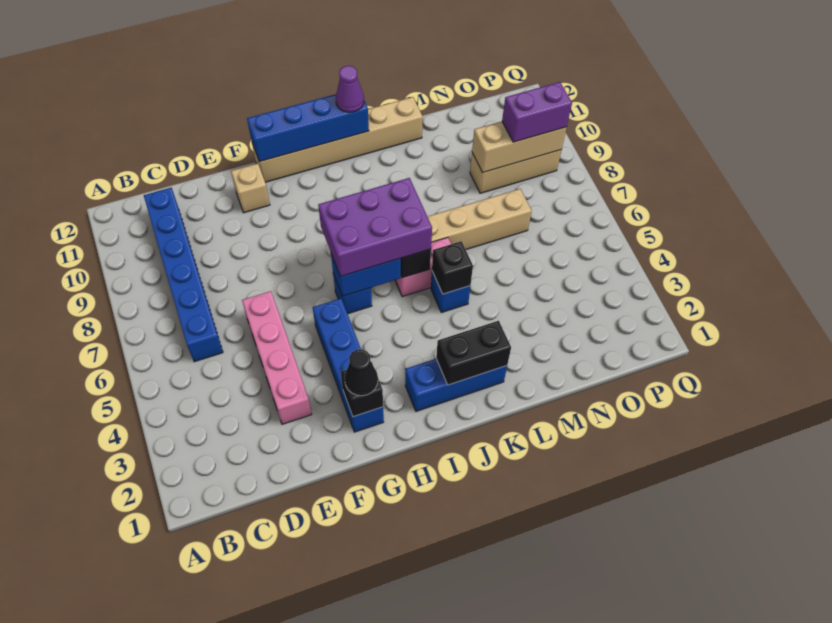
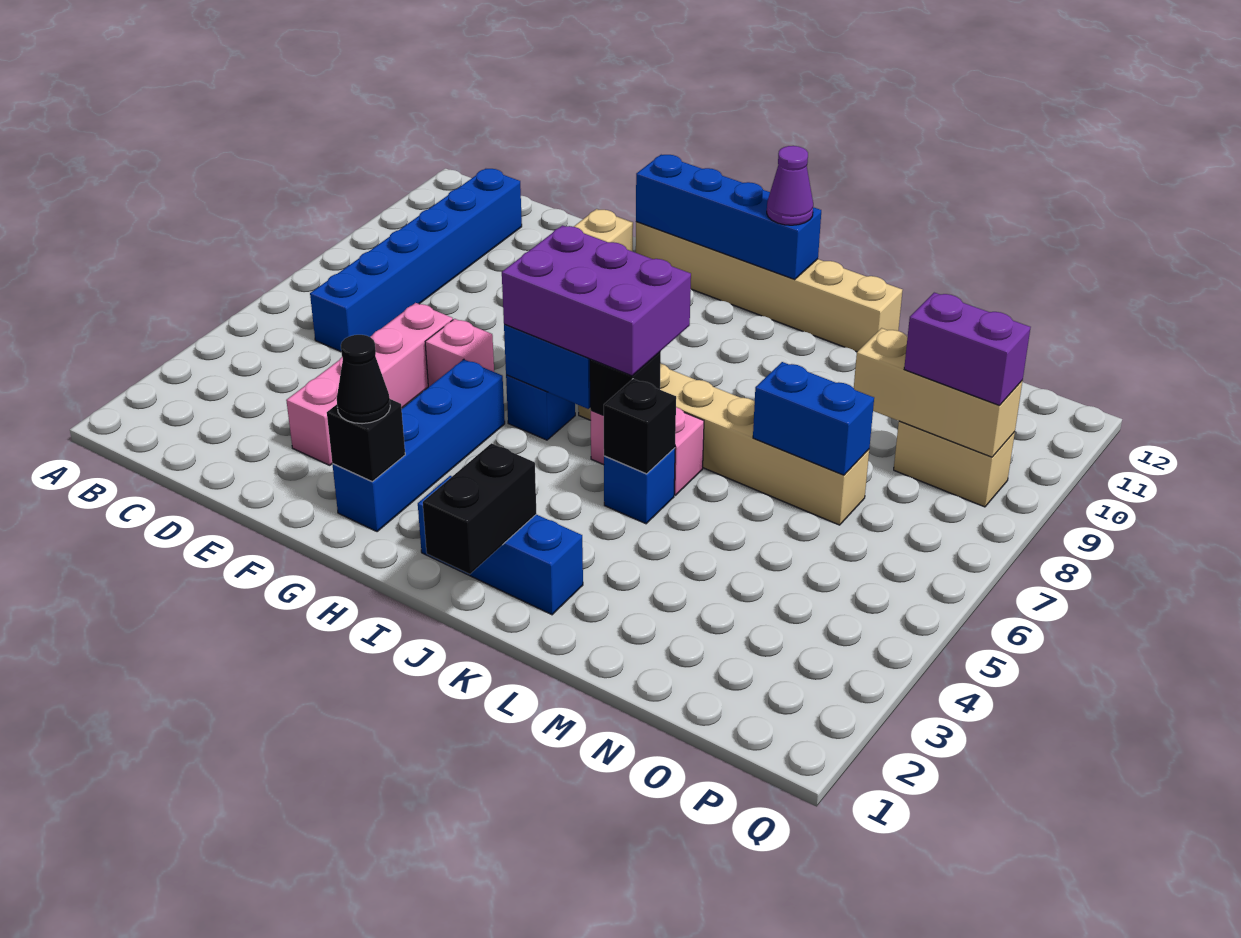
none -> pink brick F6 level 1
black brick J2:K2 level 2 -> black brick J1:J2 level 2
none -> blue brick M7:N7 level 2
tan brick N9:P9 level 1 -> tan brick O9:P9 level 1

